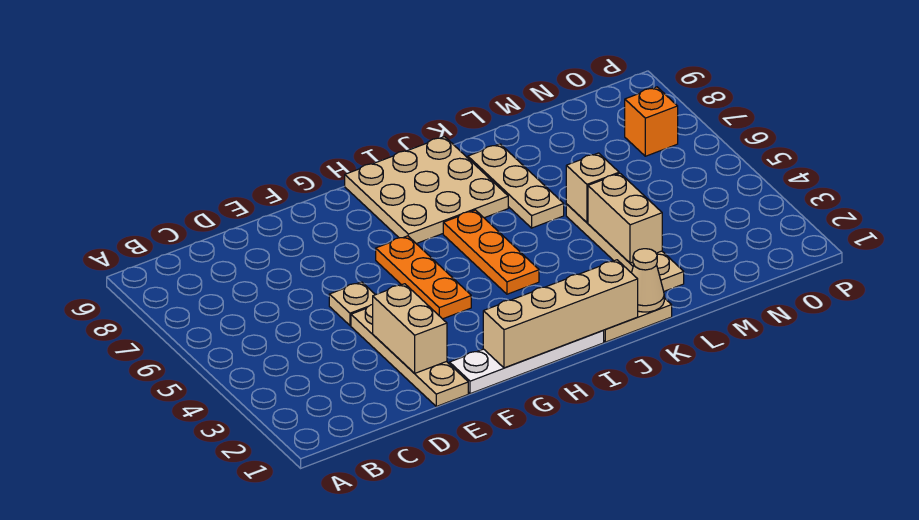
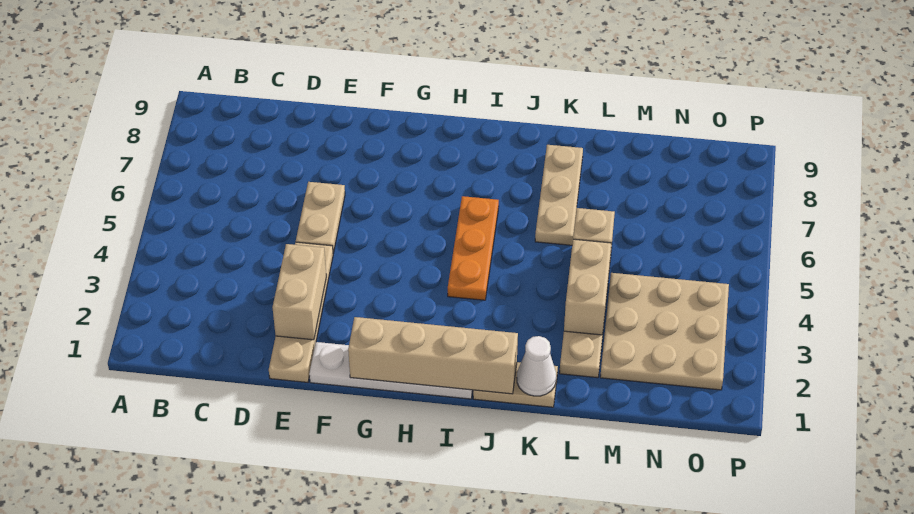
tan plate E5 level 1 -> tan plate E5:E6 level 1
orange plate G4:G6 level 1 -> none
tan plate H7:J9 level 1 -> tan plate M2:O4 level 1
tan cone K1 level 2 -> white cone K1 level 2
orange brick O7 level 1 -> none

